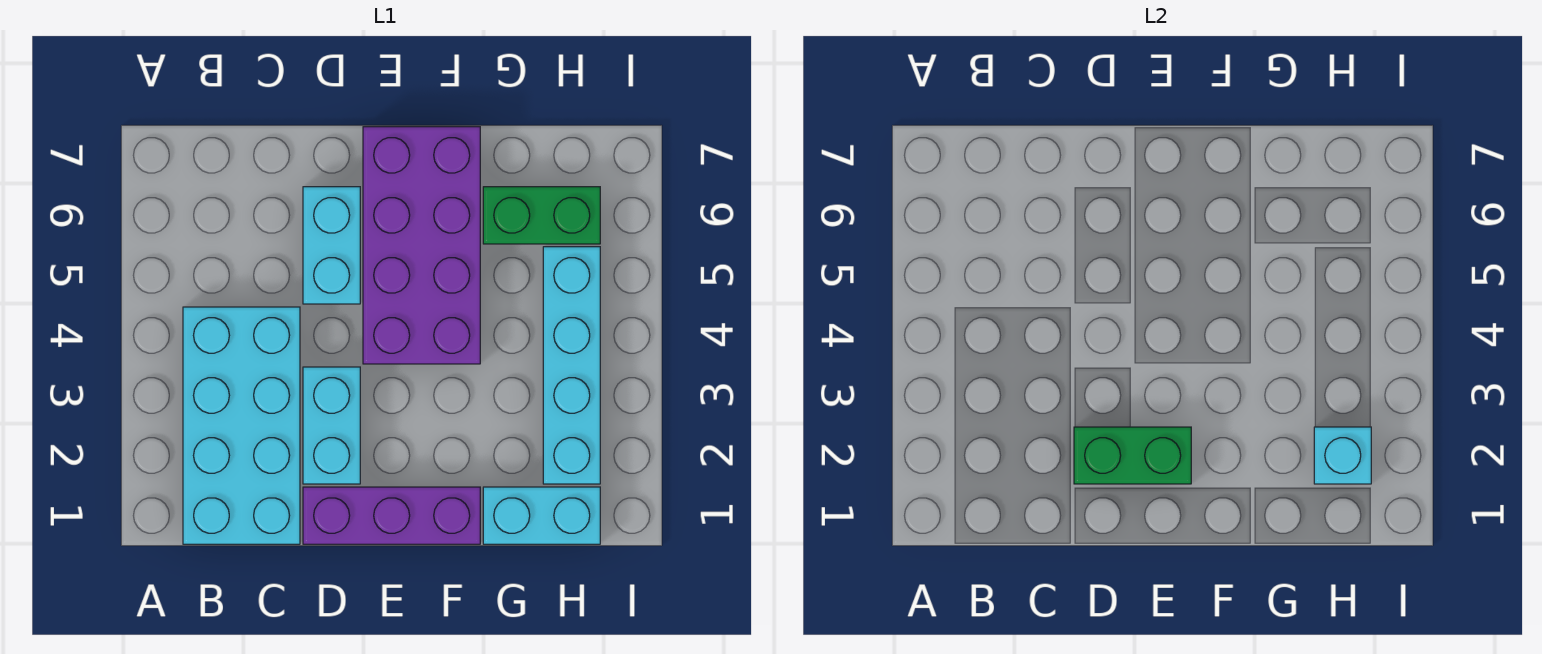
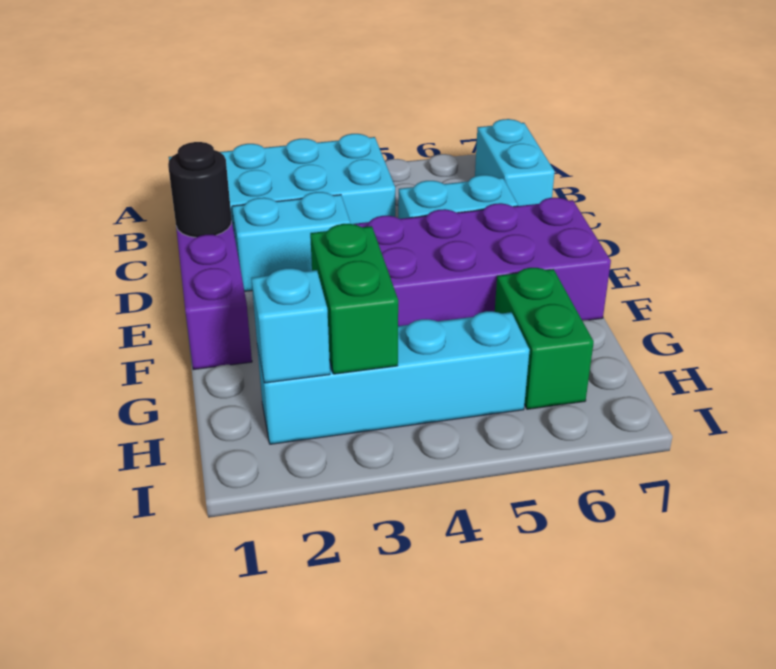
none -> black round brick D1 level 2
green brick D2:E2 level 2 -> green brick G3:H3 level 2
cyan brick G1:H1 level 1 -> cyan brick B7:C7 level 1

